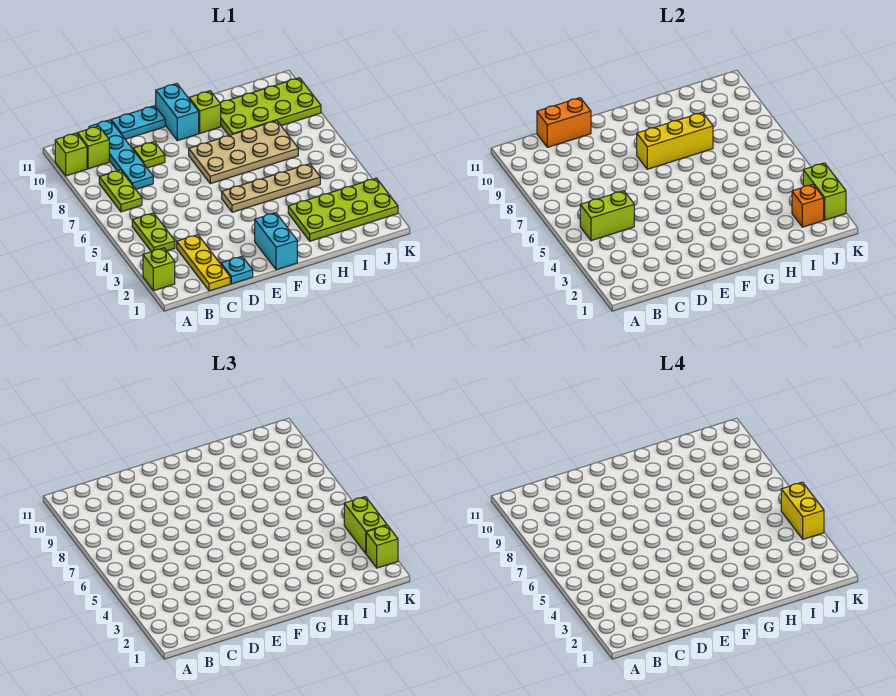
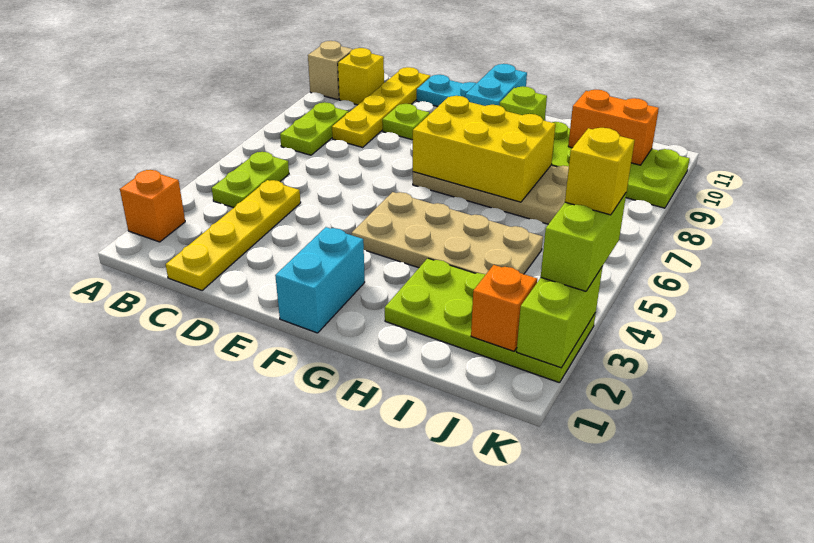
lime brick A2 level 1 -> orange brick A2 level 1
lime brick A10 level 1 -> tan brick A10 level 1
lime brick B5:C5 level 2 -> none
lime brick B10 level 1 -> yellow brick B10 level 1
yellow plate C1:C3 level 1 -> yellow plate C1:C4 level 1
cyan plate C8:C11 level 1 -> yellow plate C8:C11 level 1
orange brick C11:D11 level 2 -> orange brick I10:J10 level 2
cyan plate D1 level 1 -> none
tan plate F5:I5 level 1 -> tan plate F4:I5 level 1
yellow brick F8:H8 level 2 -> yellow brick F7:H8 level 2
lime brick K2 level 3 -> none
yellow brick K4:K5 level 4 -> yellow brick K4 level 4

